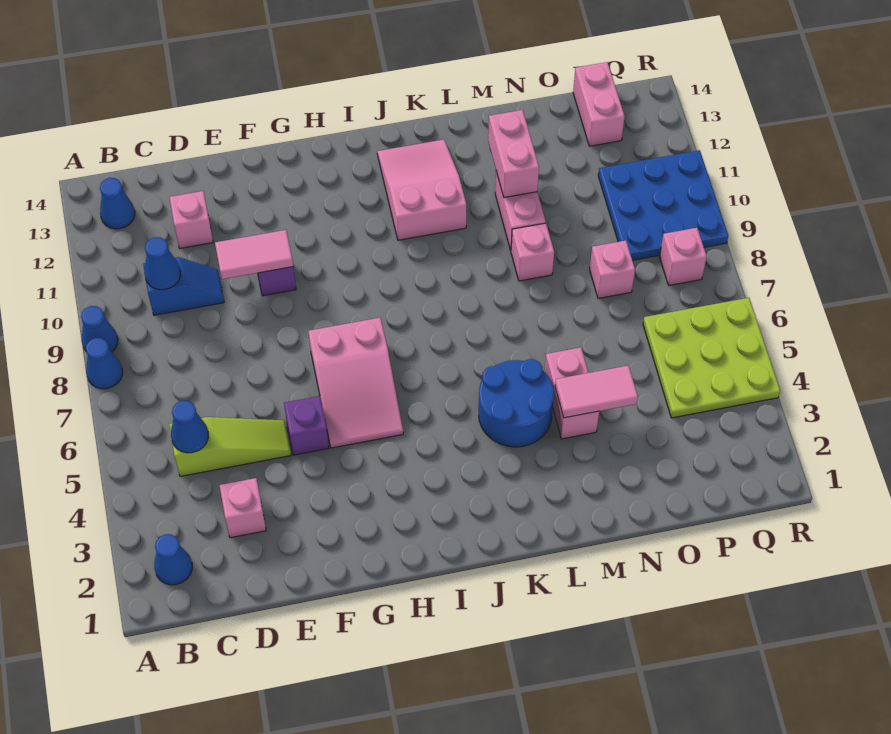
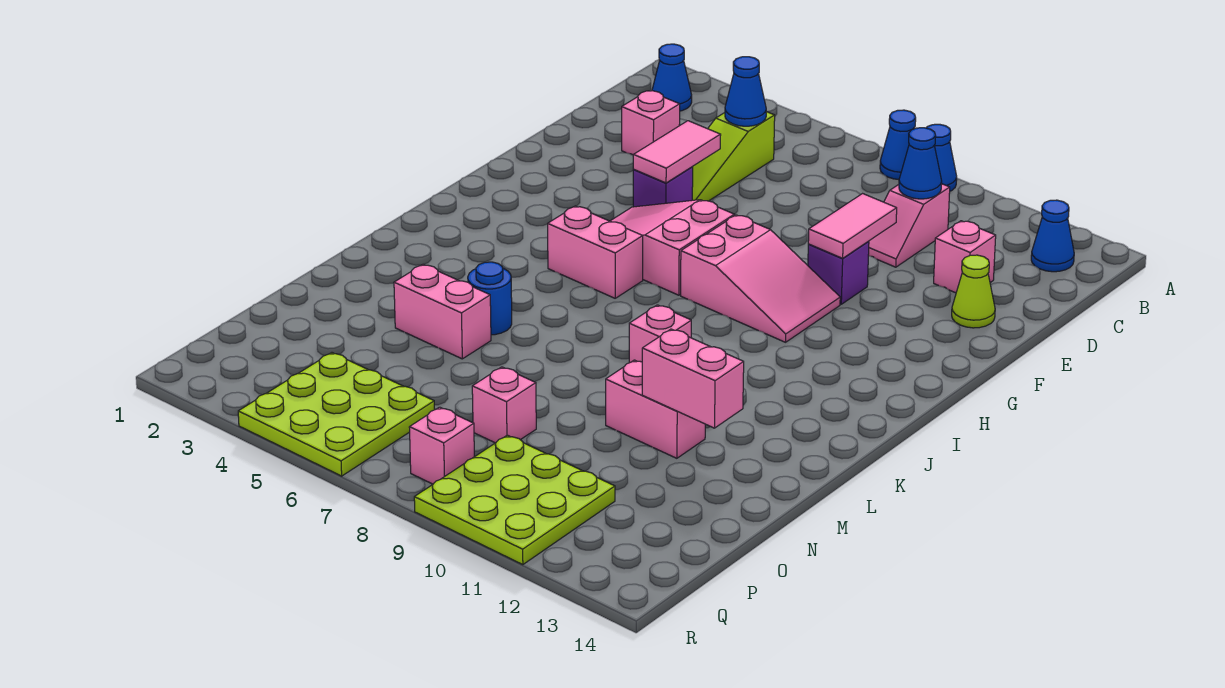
blue slope C10:D10 level 1 top C -> pink slope C10:D10 level 1 top C
none -> lime cone E13 level 1
pink slope J11:K13 level 1 top 11 -> pink slope G8:H10 level 1 top 8
blue round brick K4:L5 level 1 -> blue round brick L5 level 1
pink tile M4:N4 level 2 -> pink tile E5:F5 level 2
pink brick M9 level 1 -> pink brick K9 level 1
blue plate P9:R11 level 1 -> lime plate P9:R11 level 1
pink brick P13:P14 level 1 -> pink brick I5:I6 level 1

